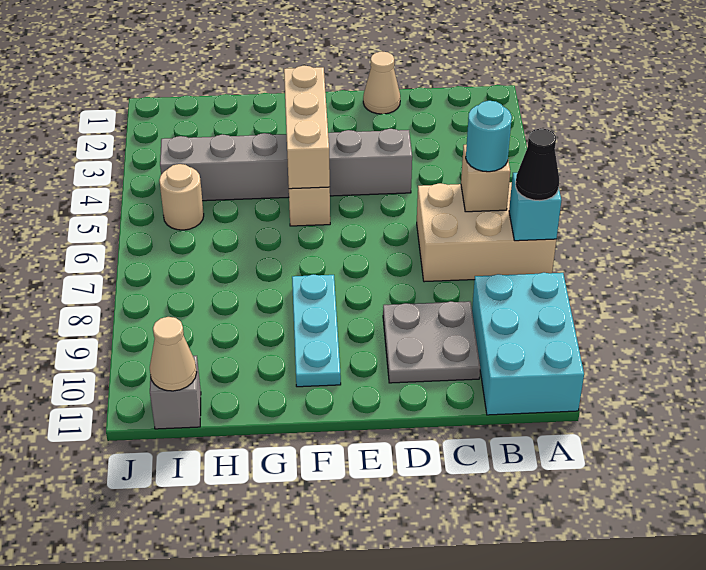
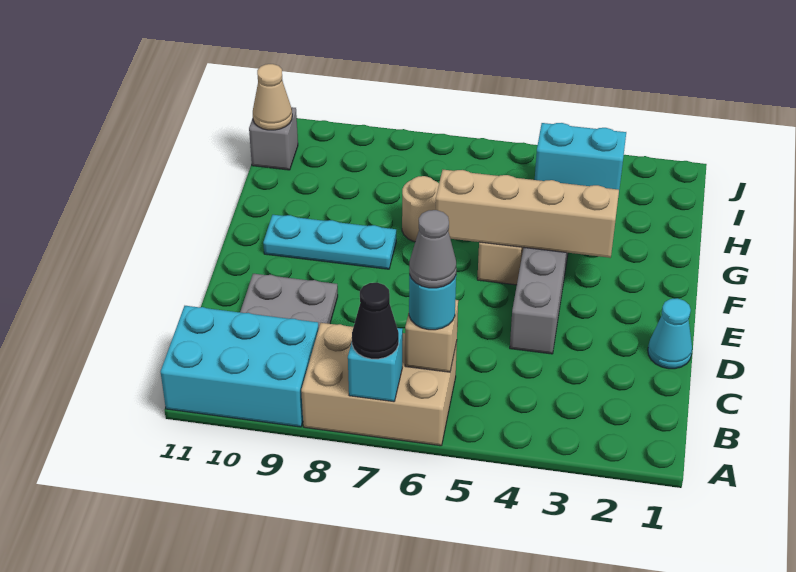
tan brick A6:C7 level 1 -> tan brick A6:B8 level 1
none -> grey cone B6 level 4
tan cone D1 level 1 -> cyan cone D1 level 1
tan brick F3:F5 level 2 -> tan brick F3:F6 level 2
none -> cyan brick H3:H4 level 2
tan round brick I5 level 1 -> tan round brick G7 level 1

